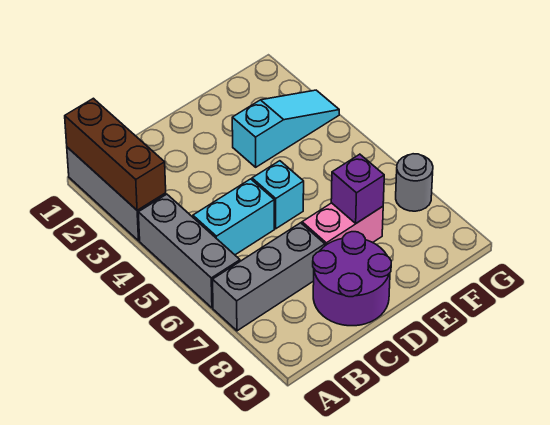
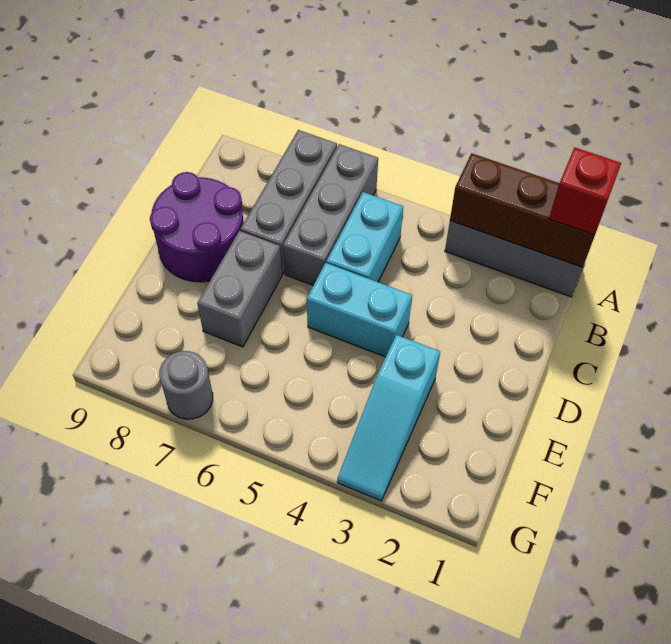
none -> red brick A1 level 3
grey brick A4:A6 level 1 -> grey brick A6:C6 level 1
cyan brick D5 level 1 -> cyan brick D4:D5 level 1
pink brick D7:E7 level 1 -> grey brick D7:E7 level 1
purple brick E7 level 2 -> none

